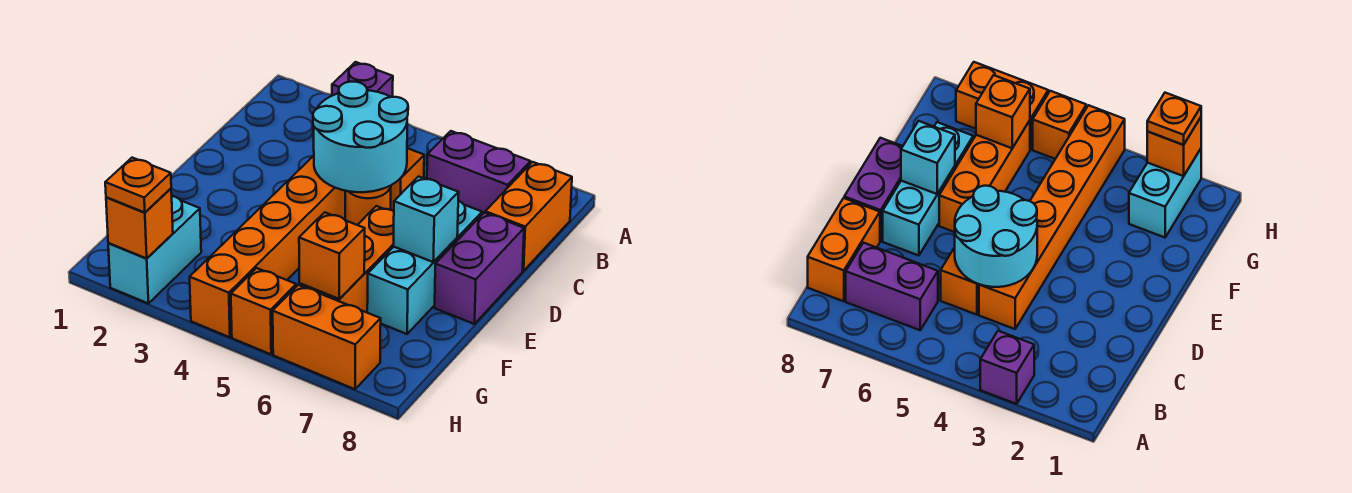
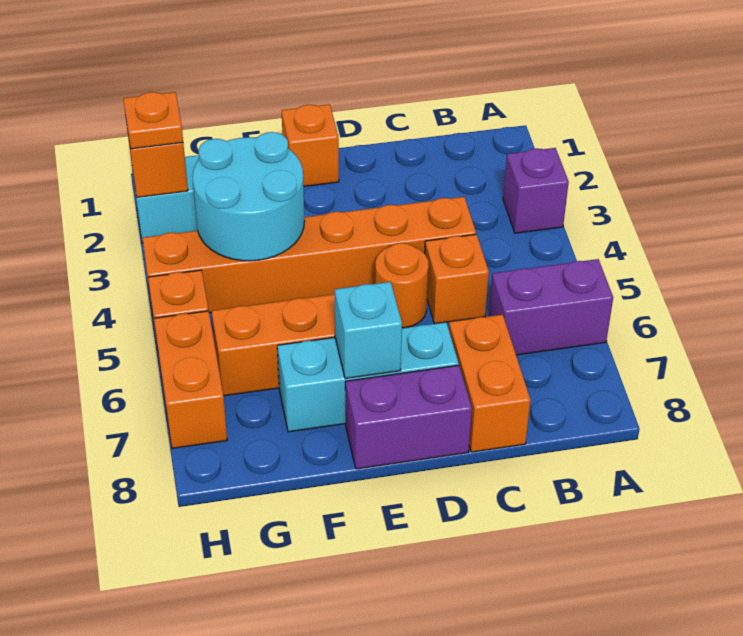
purple brick B6:B7 level 1 -> purple brick A6:B6 level 1
orange brick B8:C8 level 1 -> orange brick C7:C8 level 1
cyan round brick C4:D5 level 2 -> cyan round brick F3:G4 level 2
orange brick G6 level 2 -> orange brick E1 level 1

